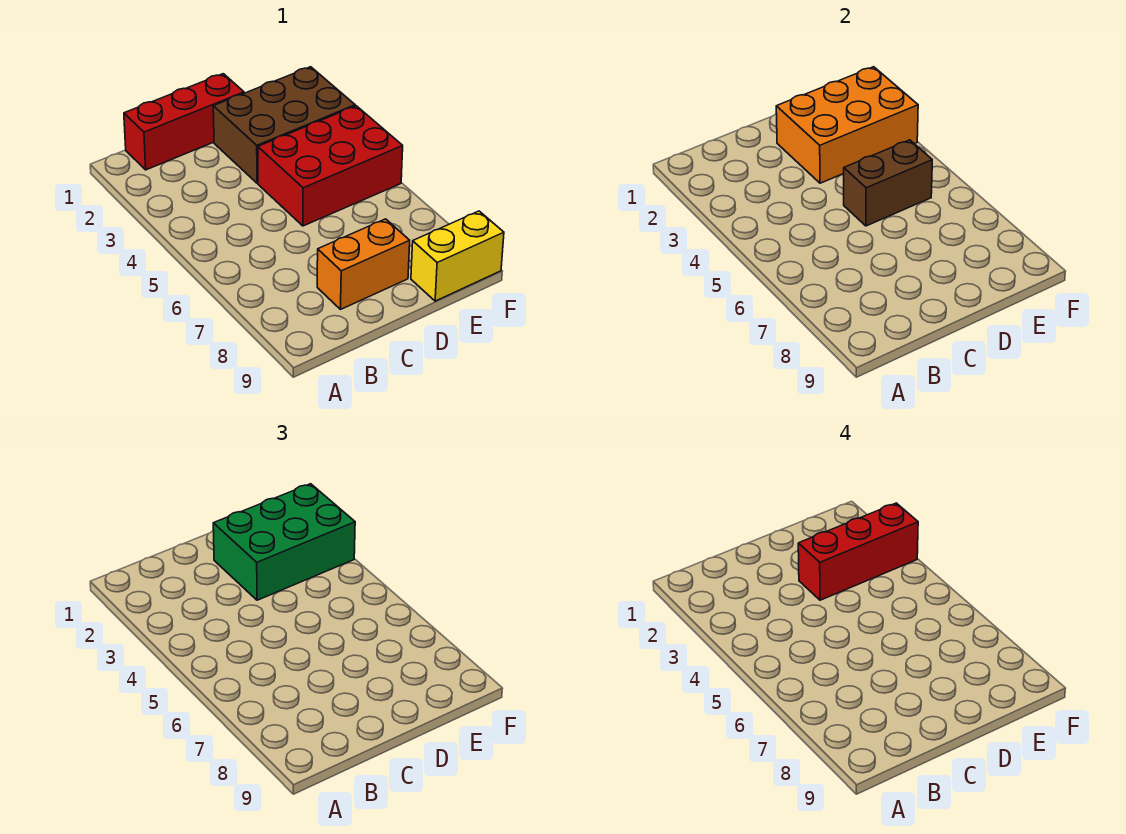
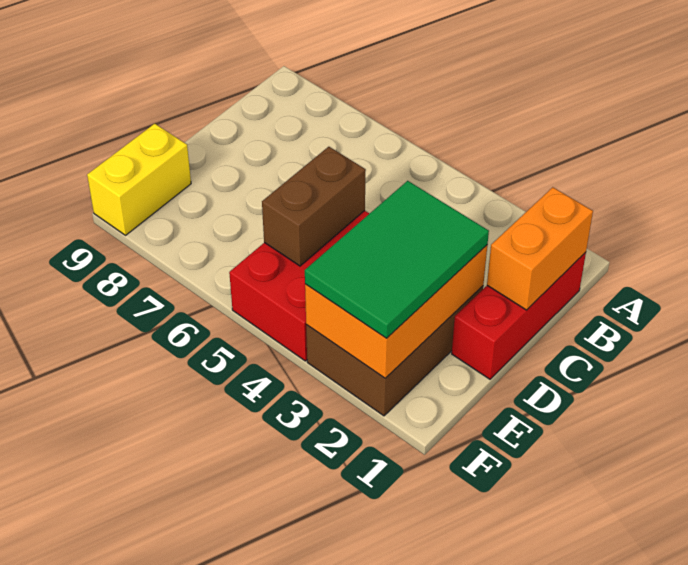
orange brick C8:D8 level 1 -> orange brick B1:C1 level 2
green brick D2:F3 level 3 -> green tile D2:F3 level 3
red brick D3:F3 level 4 -> none

